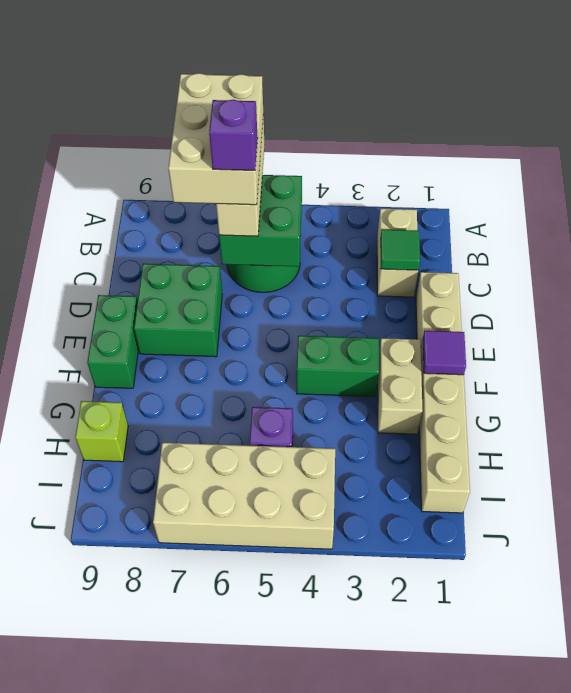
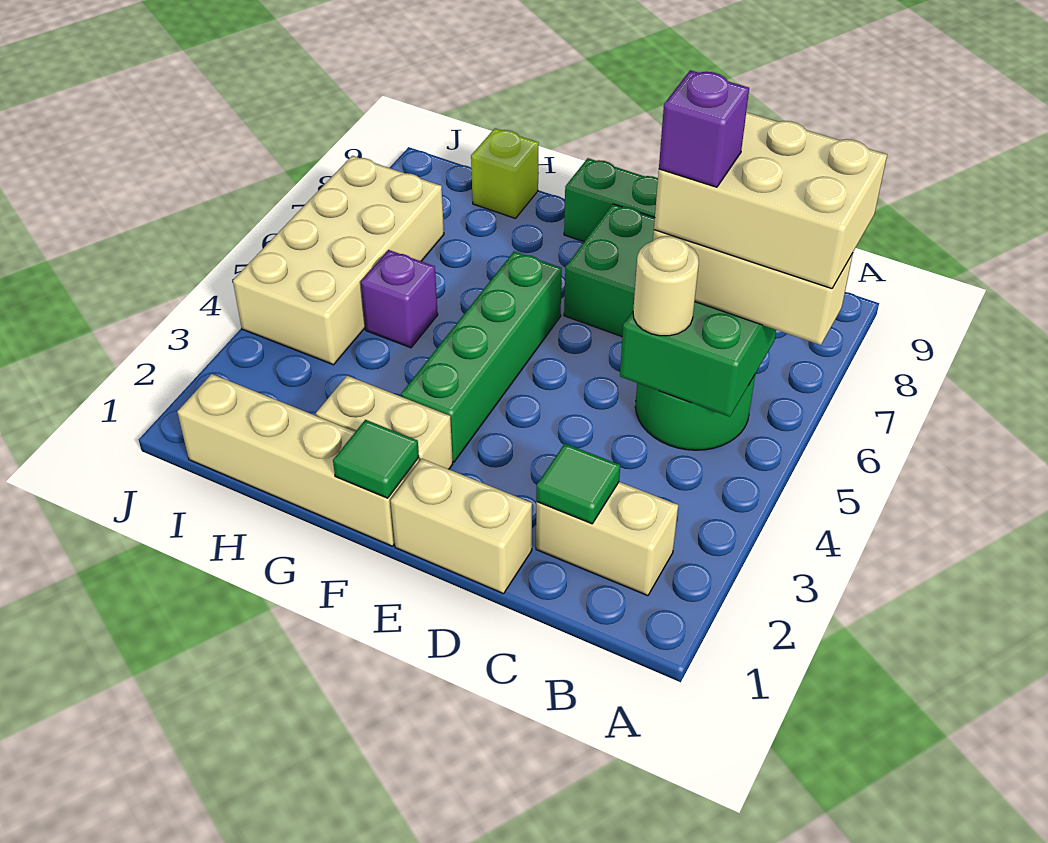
none -> tan round brick C5 level 3
purple tile F1 level 2 -> green tile F1 level 2
green brick F3:F4 level 1 -> green brick F3:F6 level 1

